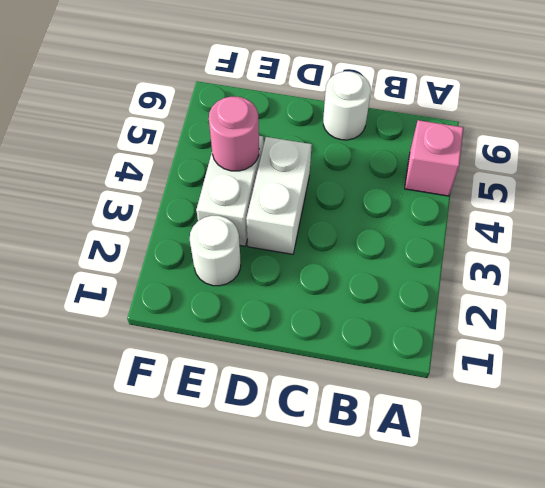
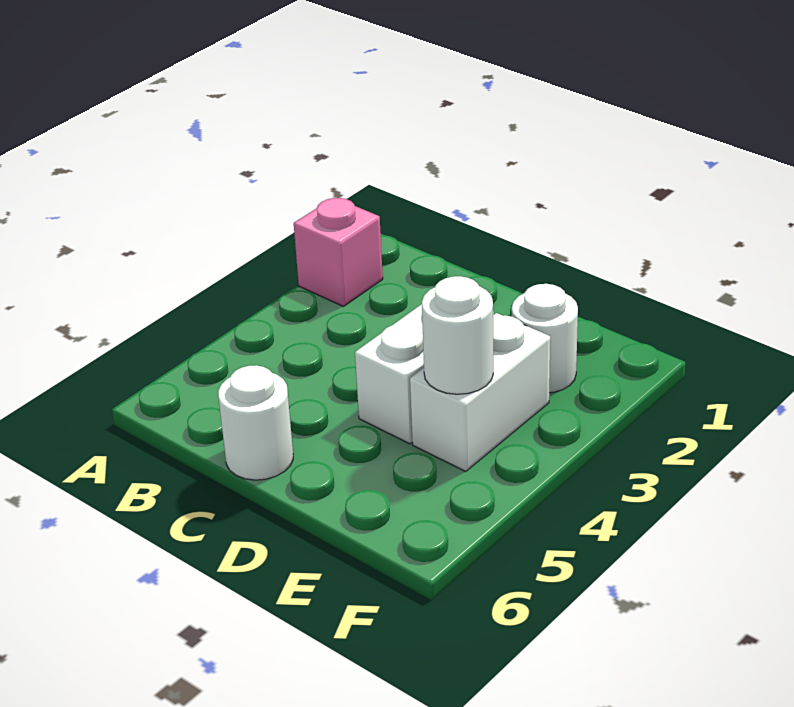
pink brick A5 level 1 -> pink brick A2 level 1
pink round brick E4 level 2 -> white round brick E4 level 2

